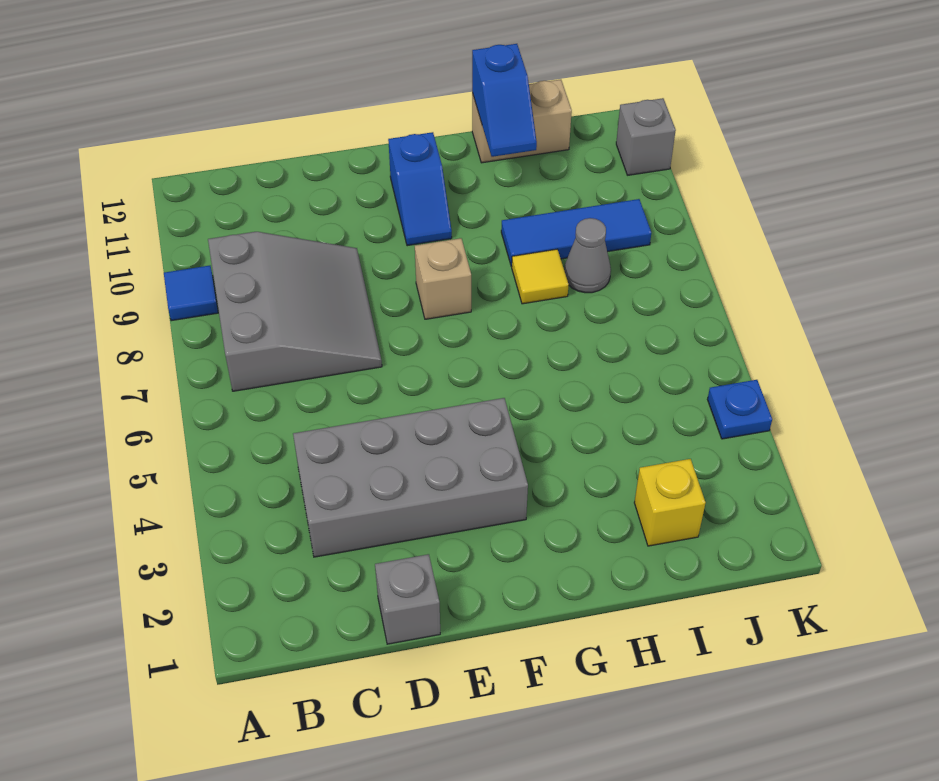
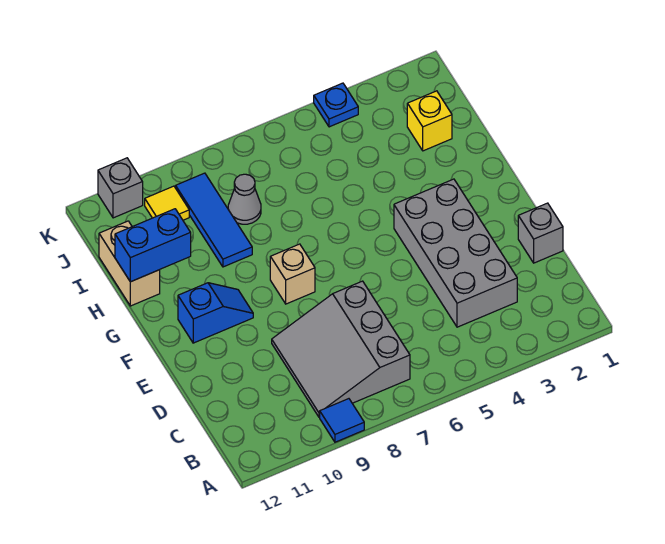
grey slope B7:D9 level 1 top B -> grey slope B7:D9 level 1 top 7
yellow tile H8 level 1 -> yellow tile J10 level 1
blue slope H11:H12 level 2 top 12 -> blue brick H11:H12 level 2

